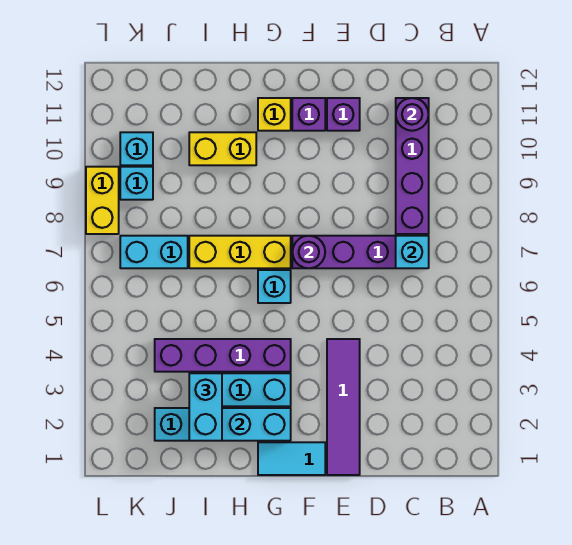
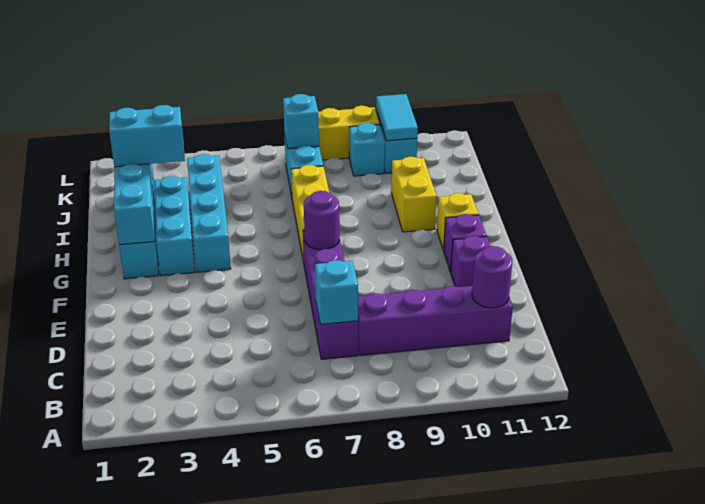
purple tile E1:E4 level 1 -> none
cyan tile F1:G1 level 1 -> cyan tile K10:L10 level 2
purple brick G4:J4 level 1 -> cyan brick G4:J4 level 1
cyan brick G6 level 1 -> cyan brick K7 level 2

